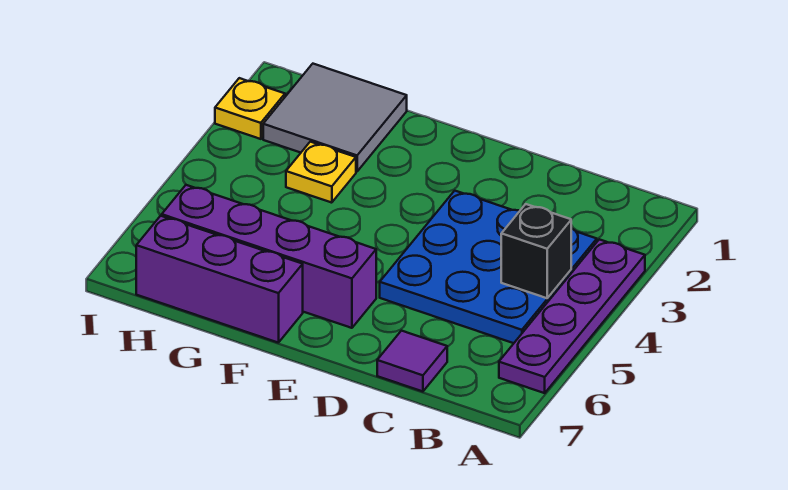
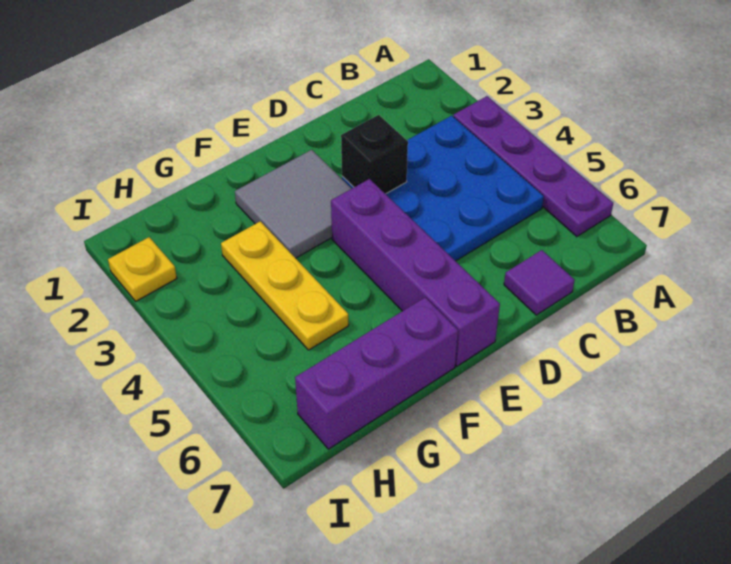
black brick B4 level 2 -> black brick D3 level 2
purple brick E6:H6 level 1 -> purple brick E4:E7 level 1
grey tile G1:H2 level 1 -> grey tile E2:F3 level 1
yellow plate G3 level 1 -> yellow plate G3:G5 level 1

